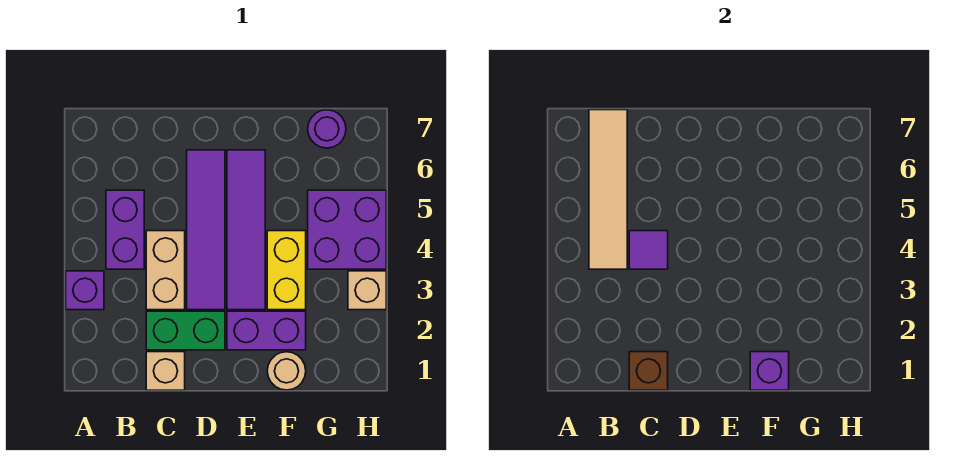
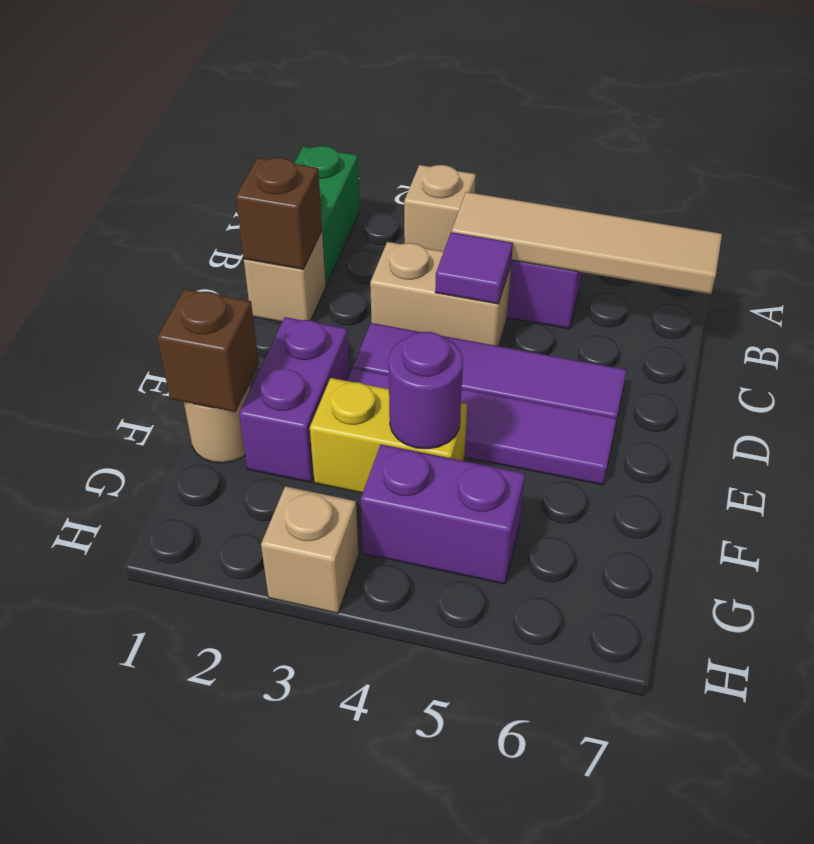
purple brick A3 level 1 -> tan brick A3 level 1
green brick C2:D2 level 1 -> green brick A1:B1 level 1
purple brick F1 level 2 -> brown brick F1 level 2
purple brick G4:H5 level 1 -> purple brick G4:G5 level 1
purple round brick G7 level 1 -> purple round brick F4 level 2

